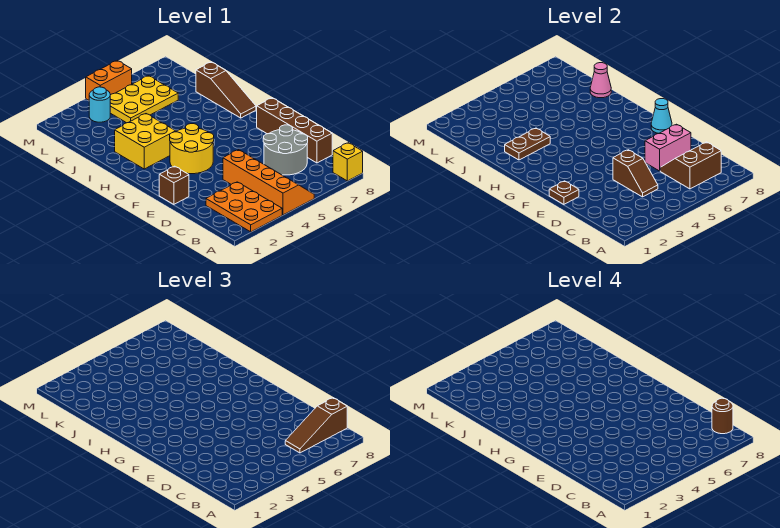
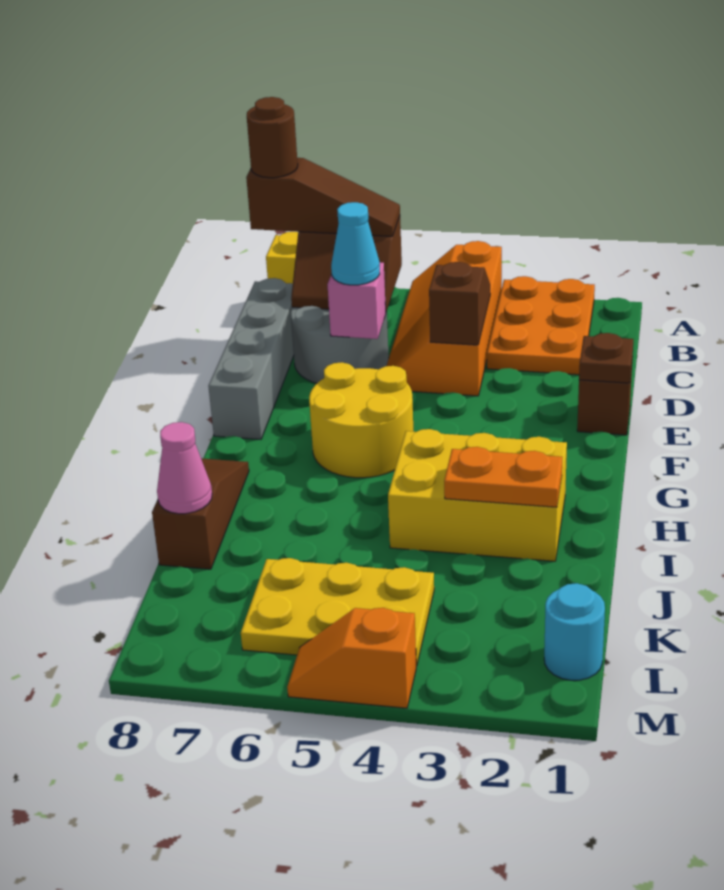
brown brick C8:F8 level 1 -> grey brick C8:F8 level 1
pink brick D6:D7 level 2 -> pink brick D6 level 2
yellow round brick F3:G4 level 1 -> yellow round brick F5:G6 level 1
cyan cone F8 level 2 -> cyan cone D6 level 3
yellow brick H2:I3 level 1 -> yellow brick H2:I4 level 1
brown plate I2:I3 level 2 -> orange plate I2:I3 level 2
cyan round brick L3 level 1 -> cyan round brick L1 level 1
orange brick M4:M5 level 1 -> orange slope M4:M5 level 1 top 4

